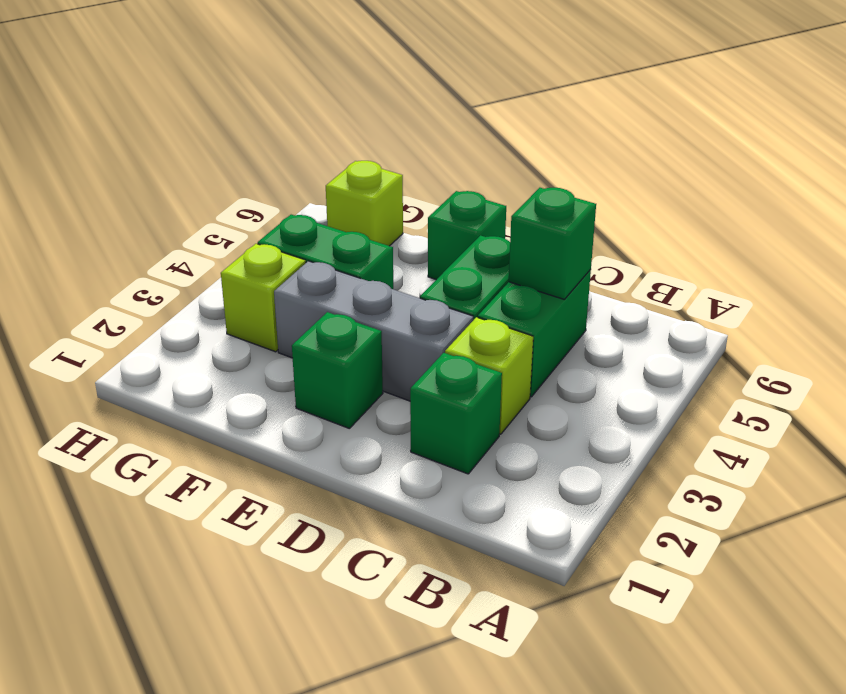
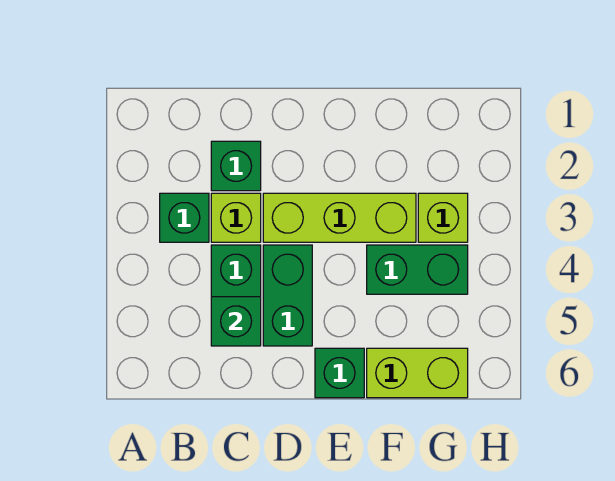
grey brick D3:F3 level 1 -> lime brick D3:F3 level 1
green brick E2 level 1 -> green brick B3 level 1
lime brick G6 level 1 -> lime brick F6:G6 level 1

